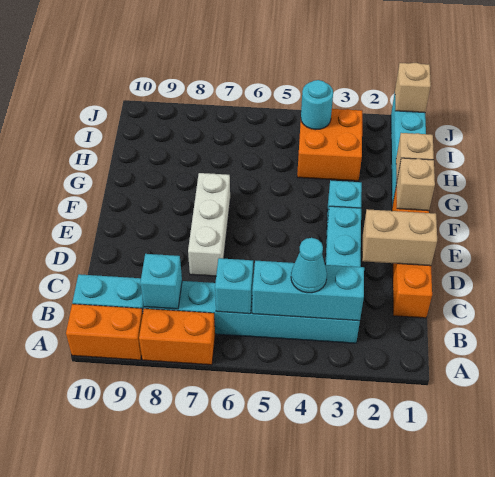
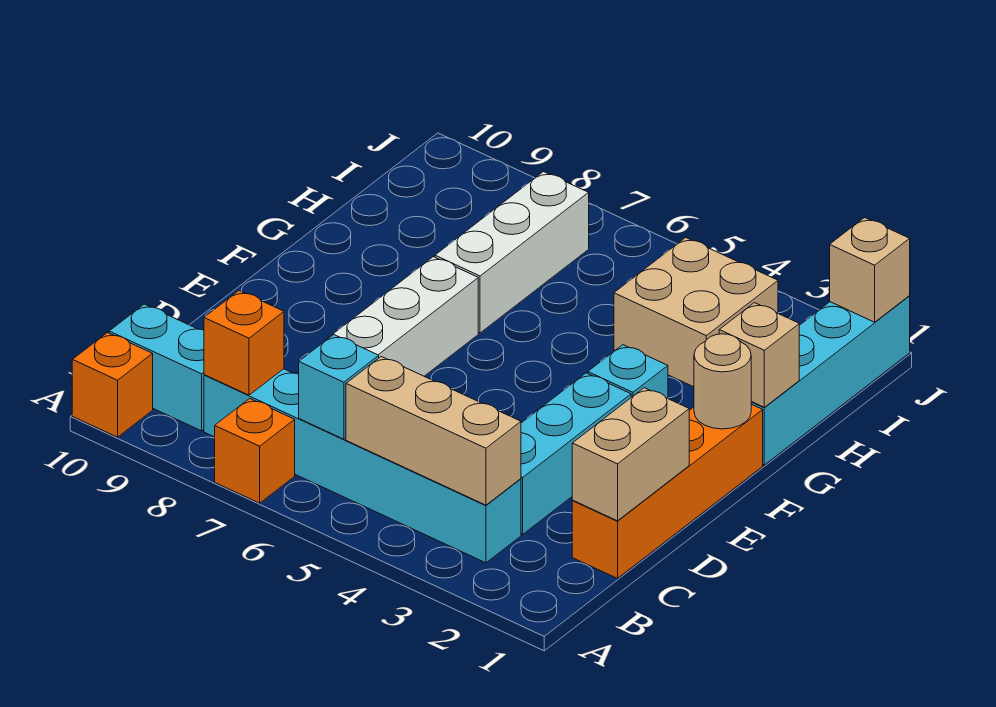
orange brick A7:A8 level 1 -> orange brick A7 level 1
orange brick A9:A10 level 1 -> orange brick A10 level 1
cyan brick B3:B5 level 2 -> tan brick B3:B5 level 2
cyan cone B4 level 3 -> none
cyan brick B8 level 2 -> orange brick B8 level 2
tan brick D1:D2 level 2 -> tan brick C1:D1 level 2
tan brick F1 level 2 -> tan round brick F1 level 2
none -> white brick G7:I7 level 1
orange brick H3:I4 level 1 -> tan brick H3:I4 level 1
cyan round brick I4 level 2 -> none

